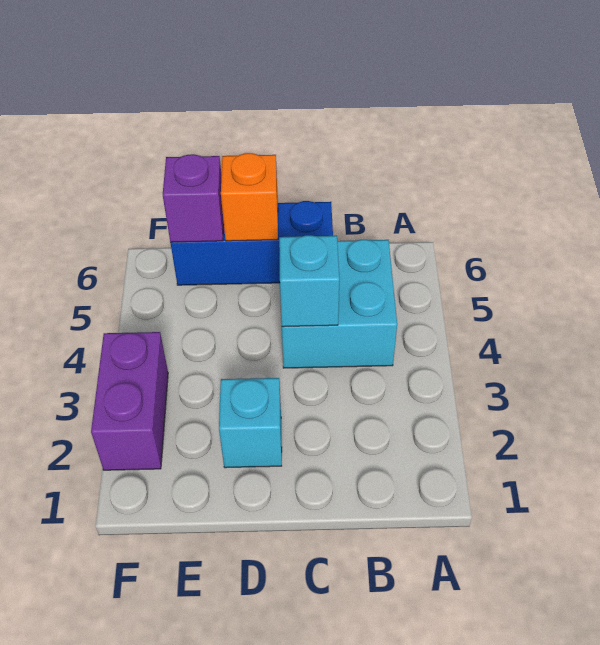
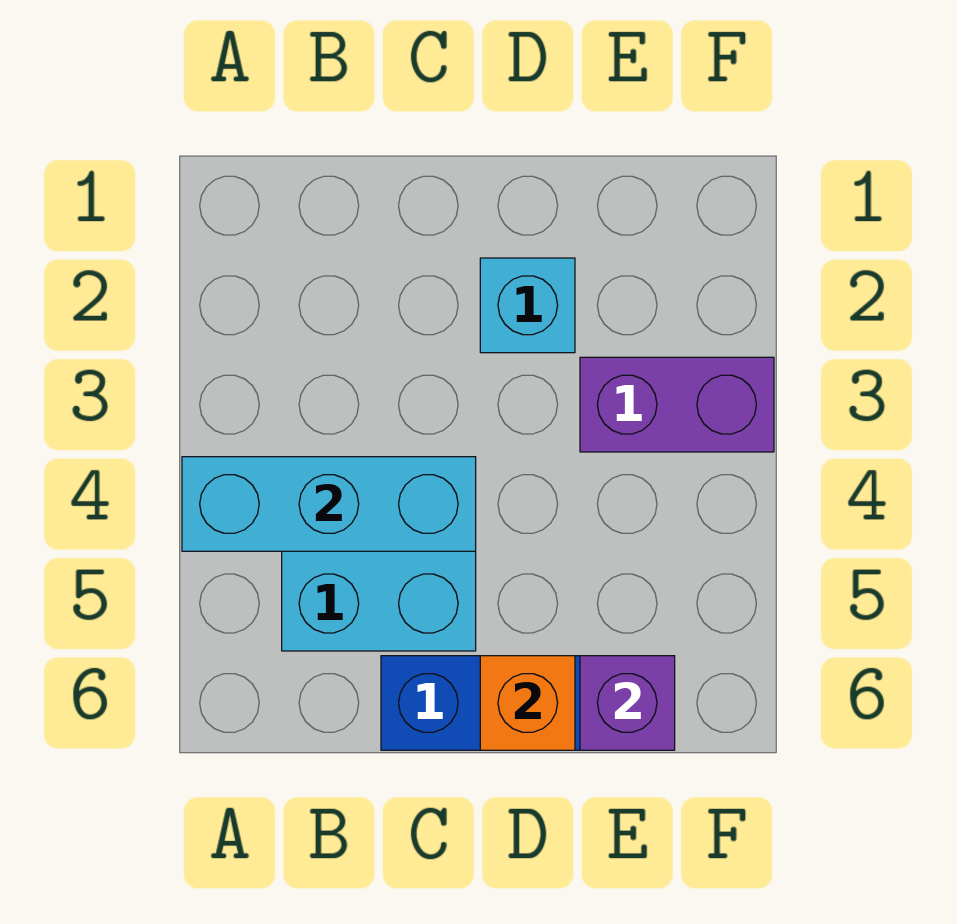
cyan brick C4 level 2 -> cyan brick A4:C4 level 2
purple brick F2:F3 level 1 -> purple brick E3:F3 level 1

